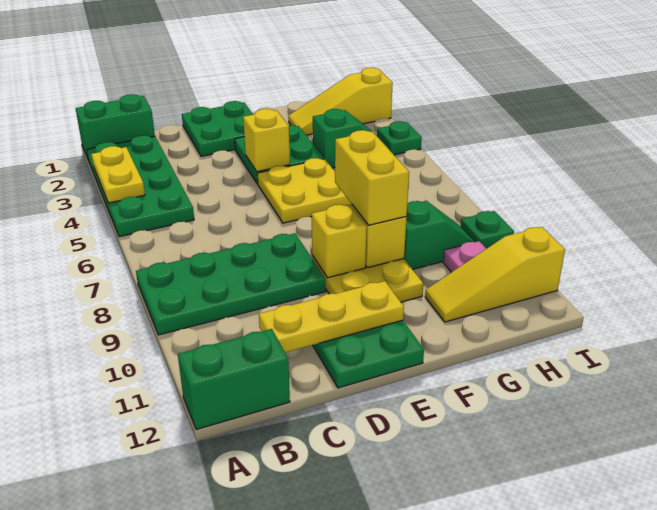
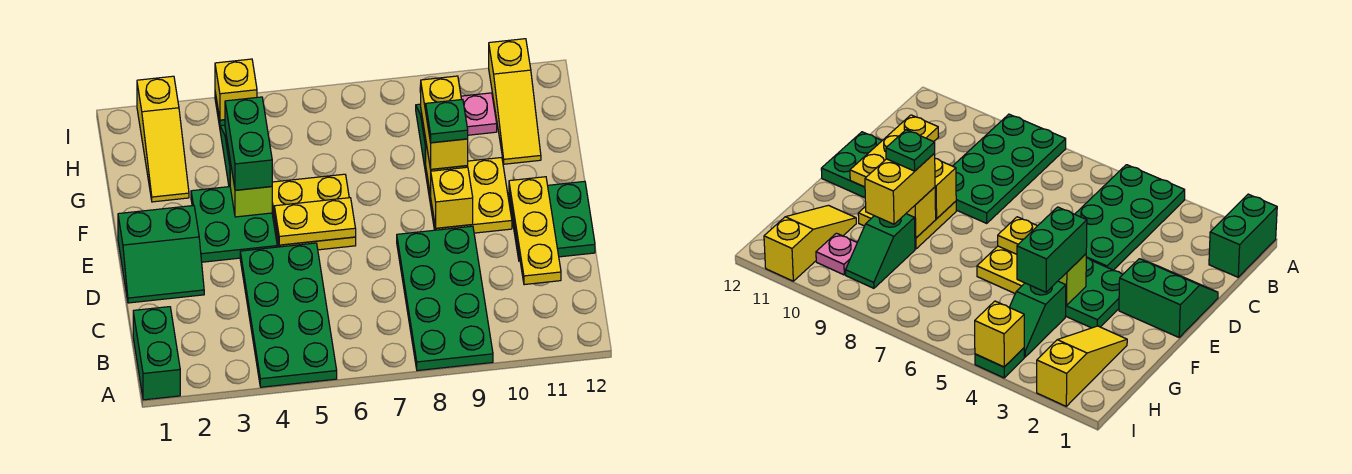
green plate A2:B5 level 1 -> green plate A4:D5 level 1
yellow plate A3:A4 level 2 -> yellow plate E5:E6 level 2
green brick A12:B12 level 1 -> green brick F4:G4 level 3
green plate D1:E2 level 1 -> green slope D1:E2 level 1 top E
yellow brick E4 level 2 -> yellow brick I4 level 2
none -> lime brick F4 level 2
yellow brick F8:F9 level 3 -> yellow brick F9:G9 level 3
green plate I9 level 1 -> green plate F9 level 4

